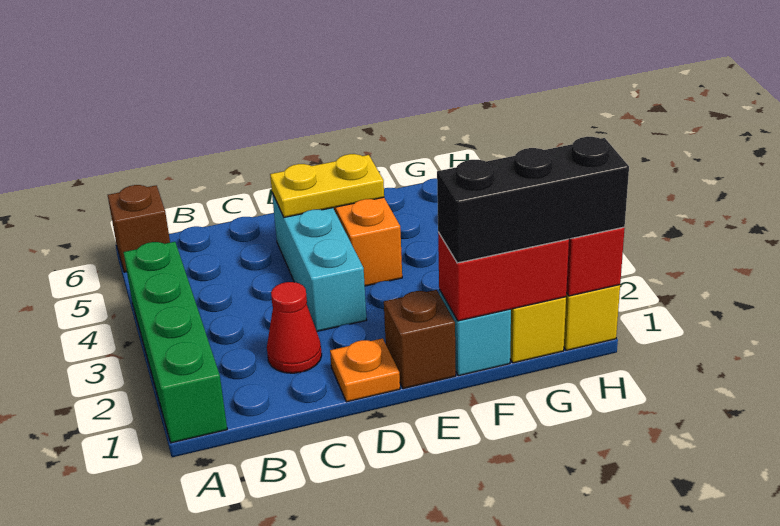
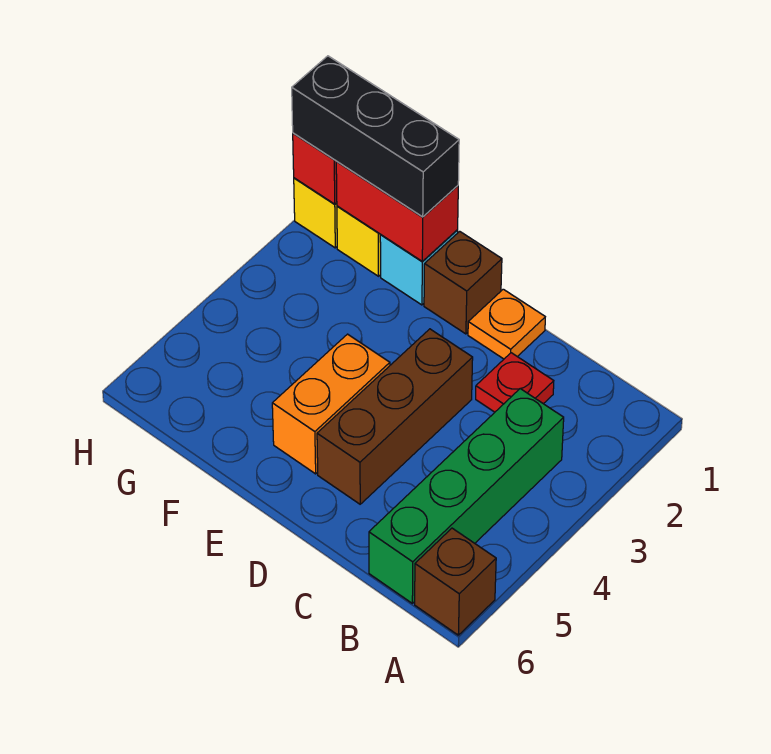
green brick A1:A4 level 1 -> green brick B3:B6 level 1
red cone C2 level 1 -> red plate C2 level 1
cyan brick D3:D5 level 1 -> brown brick D3:D5 level 1
yellow plate D5:E5 level 2 -> none

